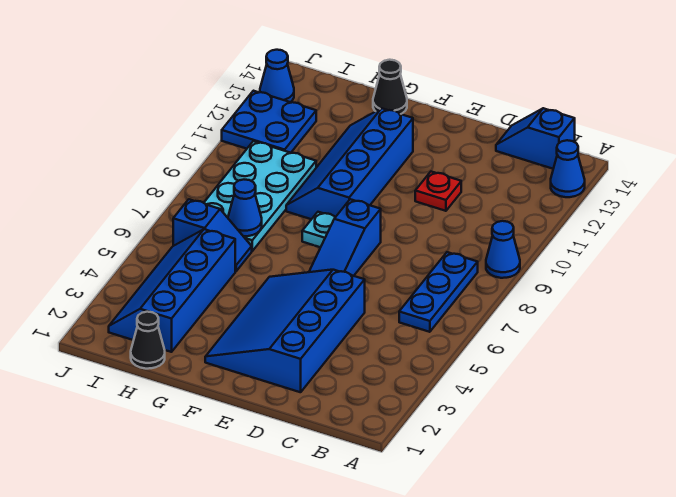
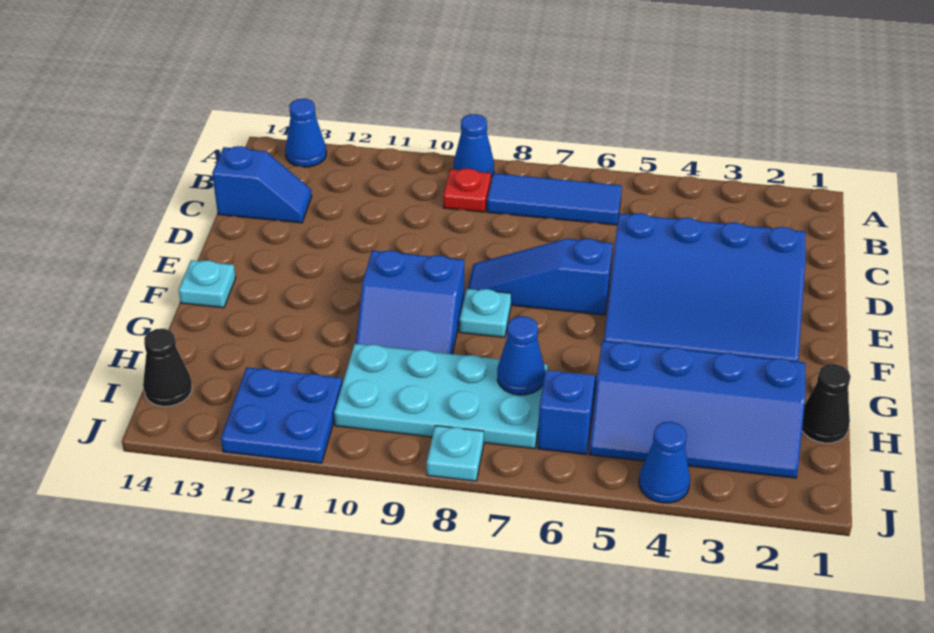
blue plate B6:B8 level 1 -> blue tile B6:B8 level 1
blue slope B14:C14 level 1 top B -> blue slope C13:C14 level 1 top 14
red plate D11 level 1 -> red plate B9 level 1
blue slope E6:E8 level 1 top 8 -> blue slope E6:E8 level 1 top 6
blue slope F9:G12 level 1 top F -> blue slope F9:G10 level 1 top F
none -> cyan plate F14 level 1
black cone G14 level 1 -> black cone I14 level 1
none -> cyan plate J8 level 1
blue cone J13 level 1 -> blue cone J4 level 1

